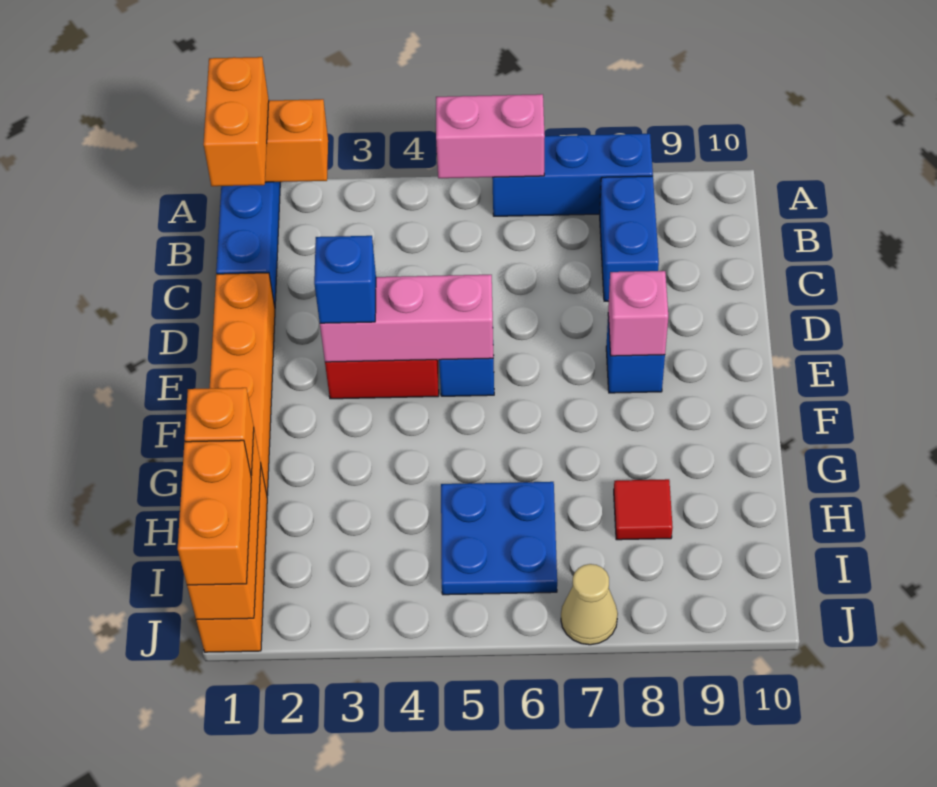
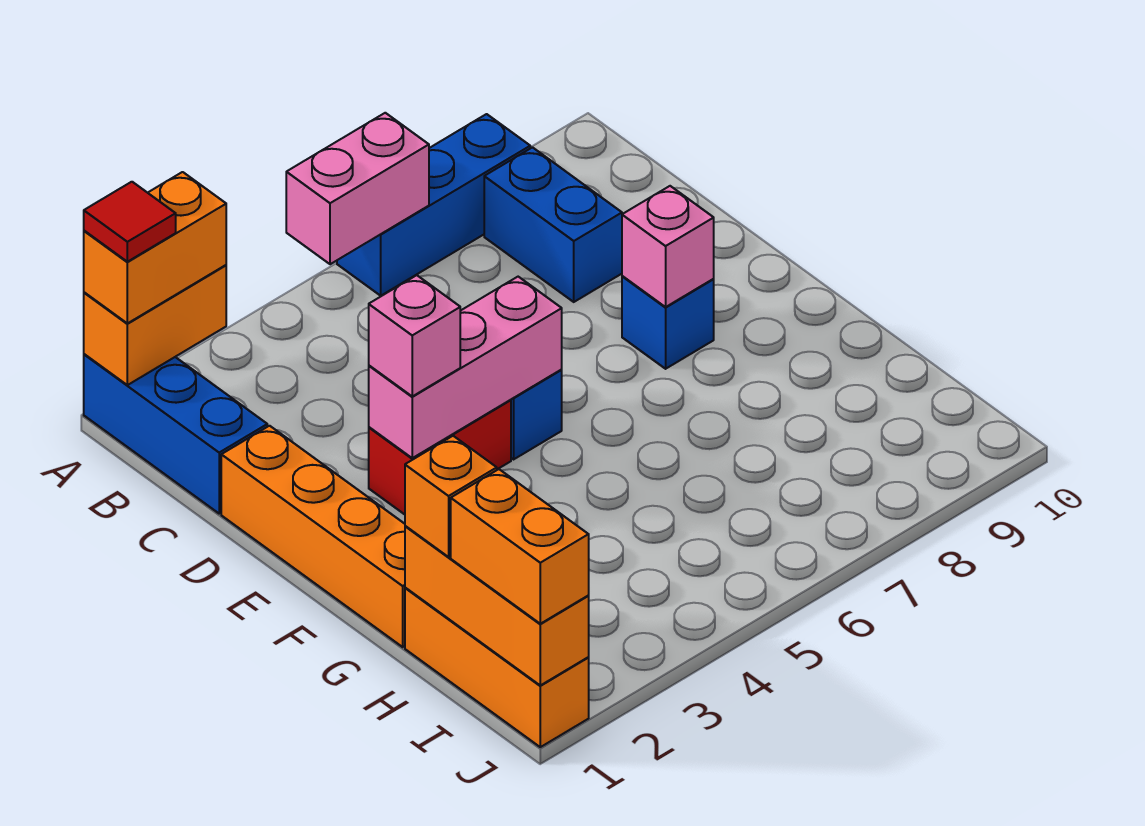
orange brick A1:B1 level 3 -> orange brick A1:A2 level 3
blue brick E3 level 3 -> pink brick E3 level 3
blue plate H5:I6 level 1 -> none
red tile H8 level 1 -> red tile A1 level 4
tan cone J7 level 1 -> none

